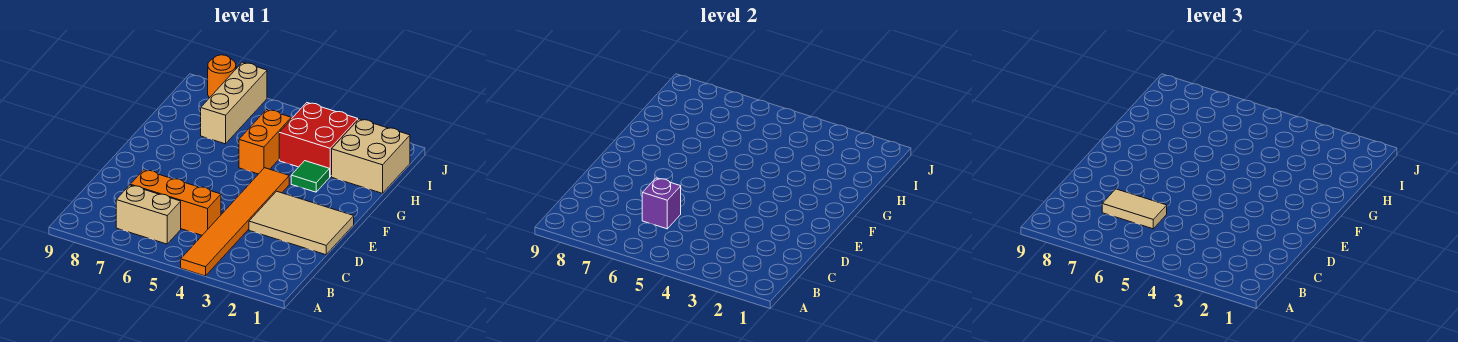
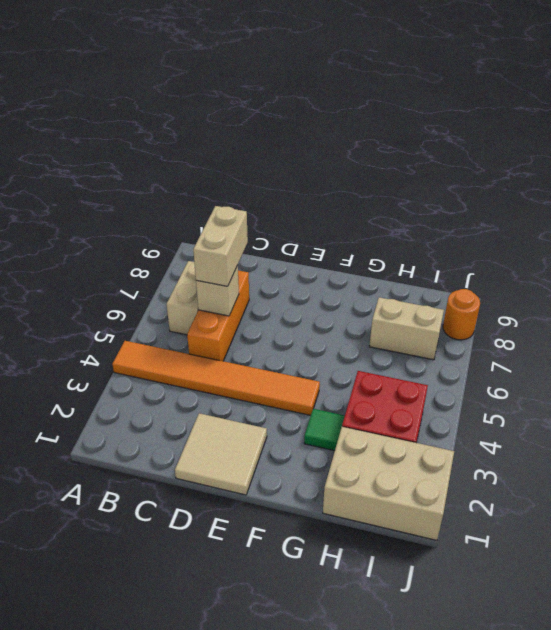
purple brick C6 level 2 -> tan brick C6 level 2
tan tile C6:C7 level 3 -> tan brick C6:C7 level 3
tan tile D1:E3 level 1 -> tan tile D1:E2 level 1
orange brick G5:H5 level 1 -> none
tan brick H1:I2 level 1 -> tan brick H1:J2 level 1
tan brick H7:J7 level 1 -> tan brick H7:I7 level 1

